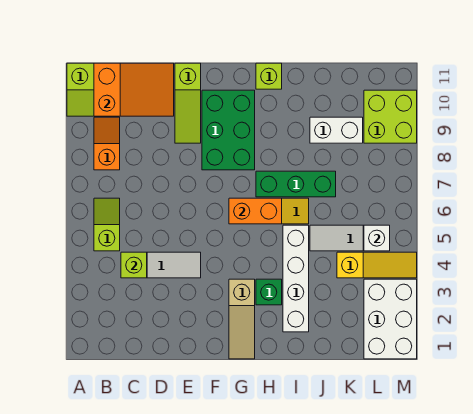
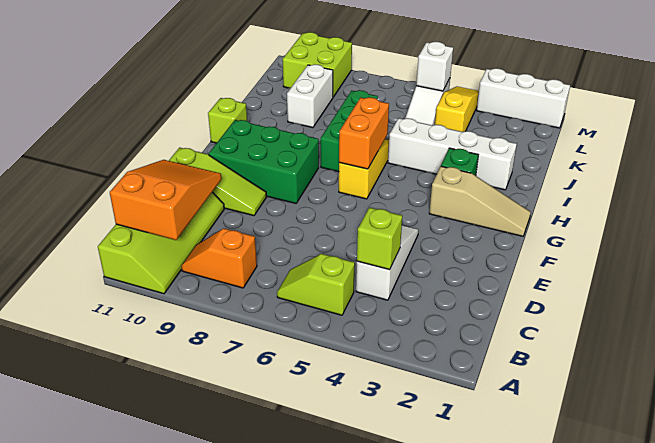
white brick L1:M3 level 1 -> white brick M1:M3 level 1

